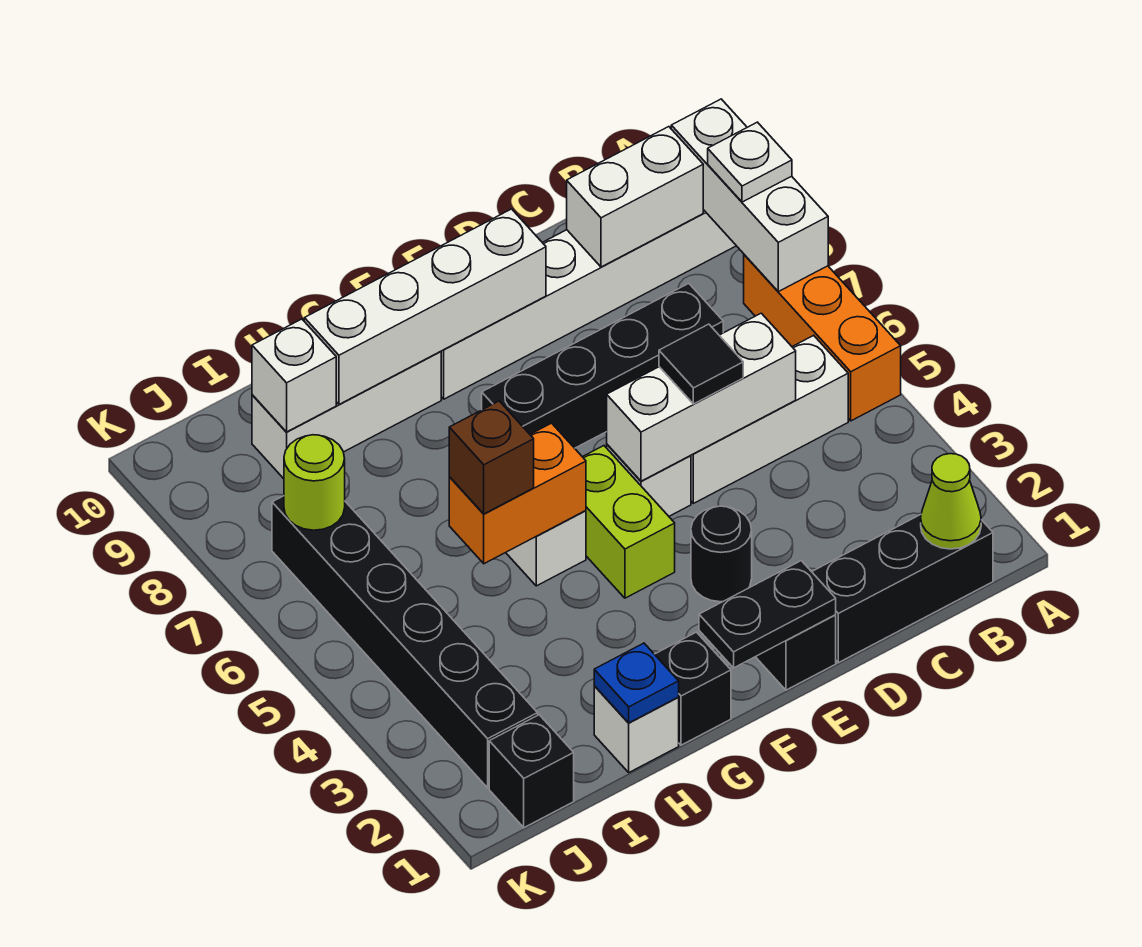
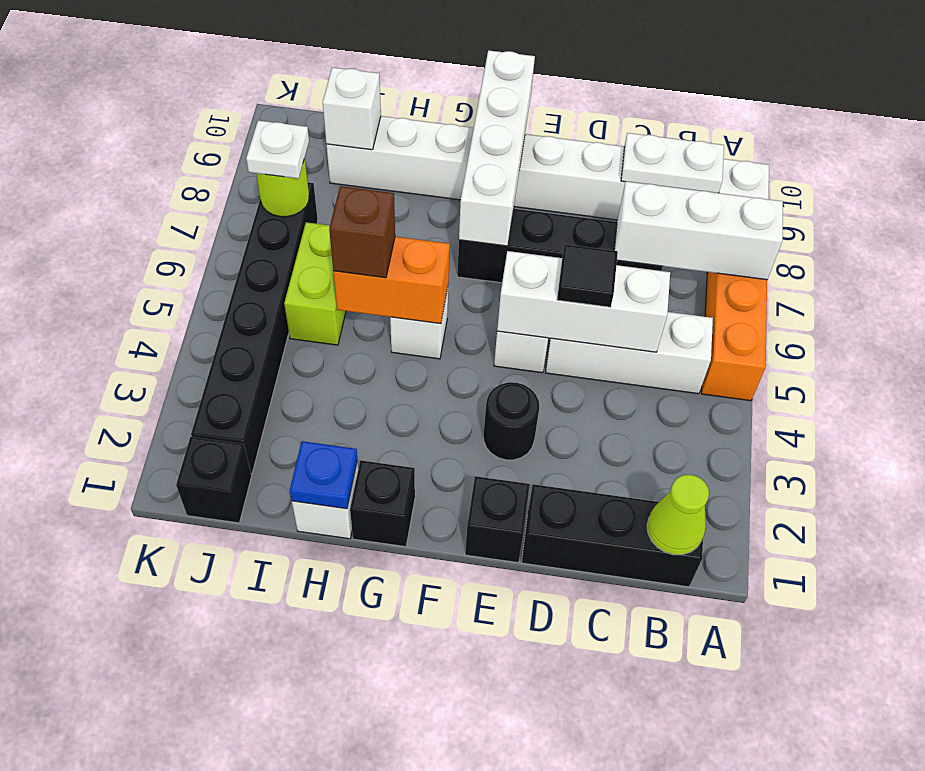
white brick A7:A9 level 2 -> white brick A7:C7 level 2
white plate A8 level 3 -> white plate J7 level 3
white brick B9:C9 level 2 -> white plate B9:C9 level 2
black plate E1:F1 level 2 -> none
white brick E9:H9 level 2 -> white brick F7:F10 level 2
lime brick F4:F5 level 1 -> lime brick I5:I6 level 1

